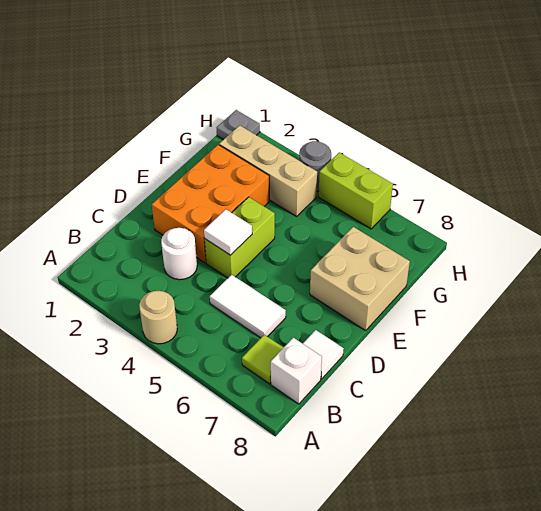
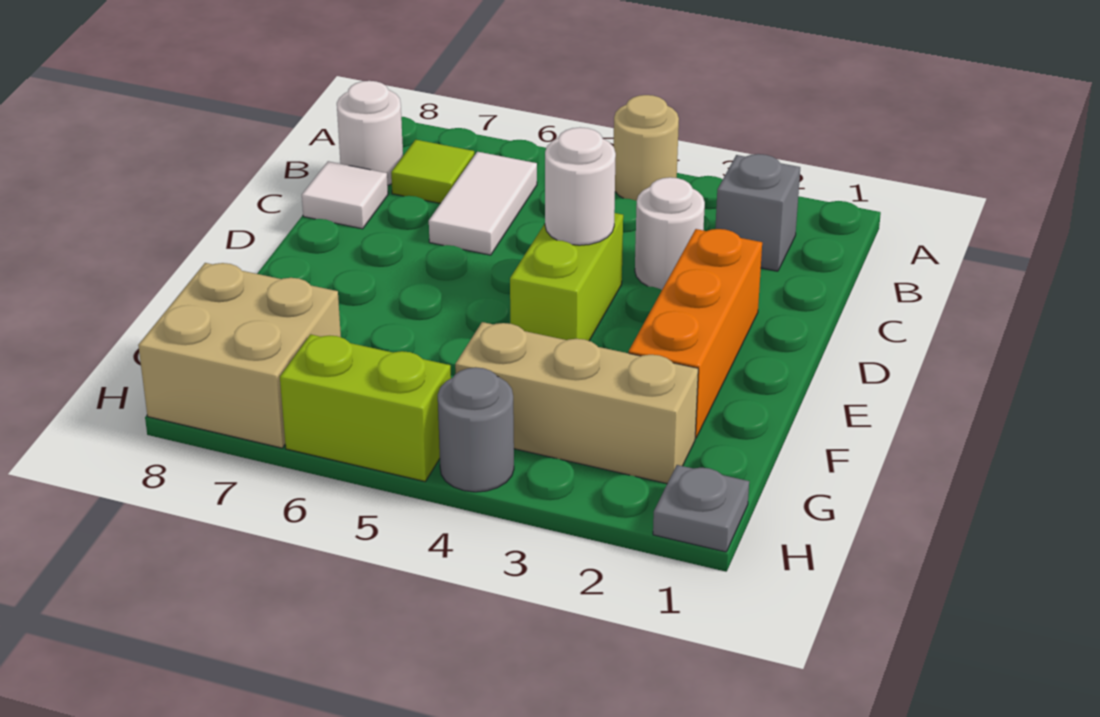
none -> grey brick B2 level 1
white brick B8 level 1 -> white round brick B8 level 1
white tile C5:C6 level 1 -> white tile B6:C6 level 1
orange brick D2:F3 level 1 -> orange brick D2:F2 level 1
white tile D4 level 2 -> white round brick D4 level 2
tan brick E7:F8 level 1 -> tan brick G7:H8 level 1

